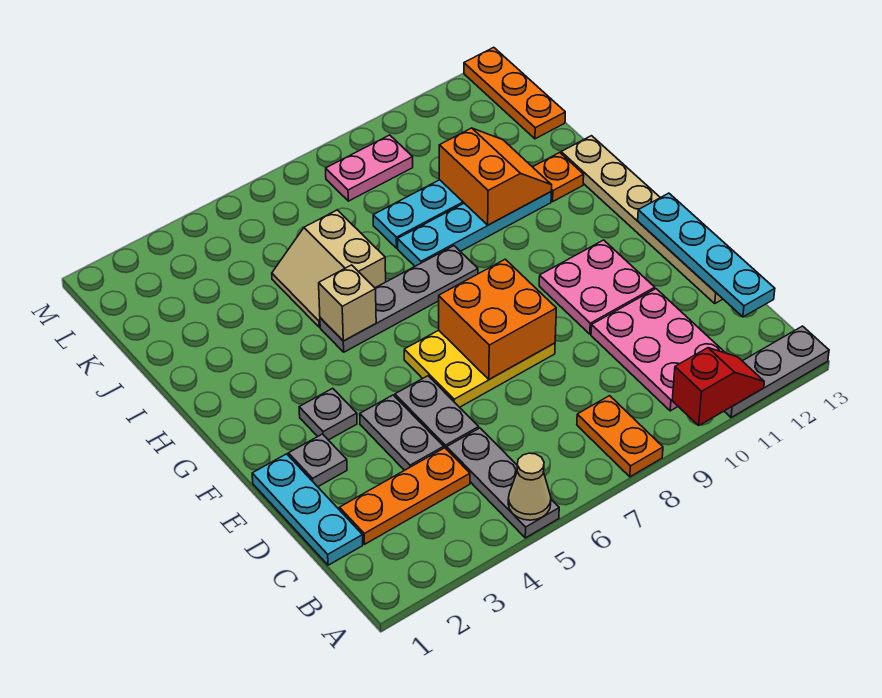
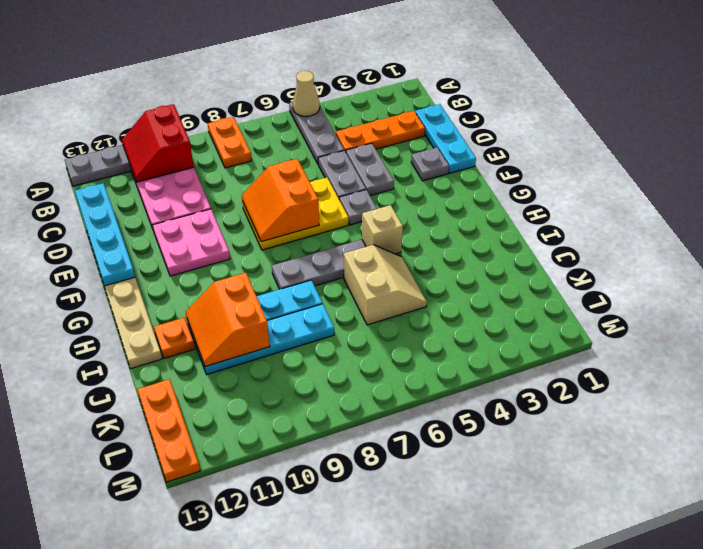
red slope A10:A11 level 2 top 10 -> red slope A10:B11 level 2 top 10
orange brick E7:F8 level 2 -> orange slope E7:F8 level 2 top 7
grey plate F3 level 1 -> grey plate F5 level 1
pink plate L8:L9 level 1 -> none

